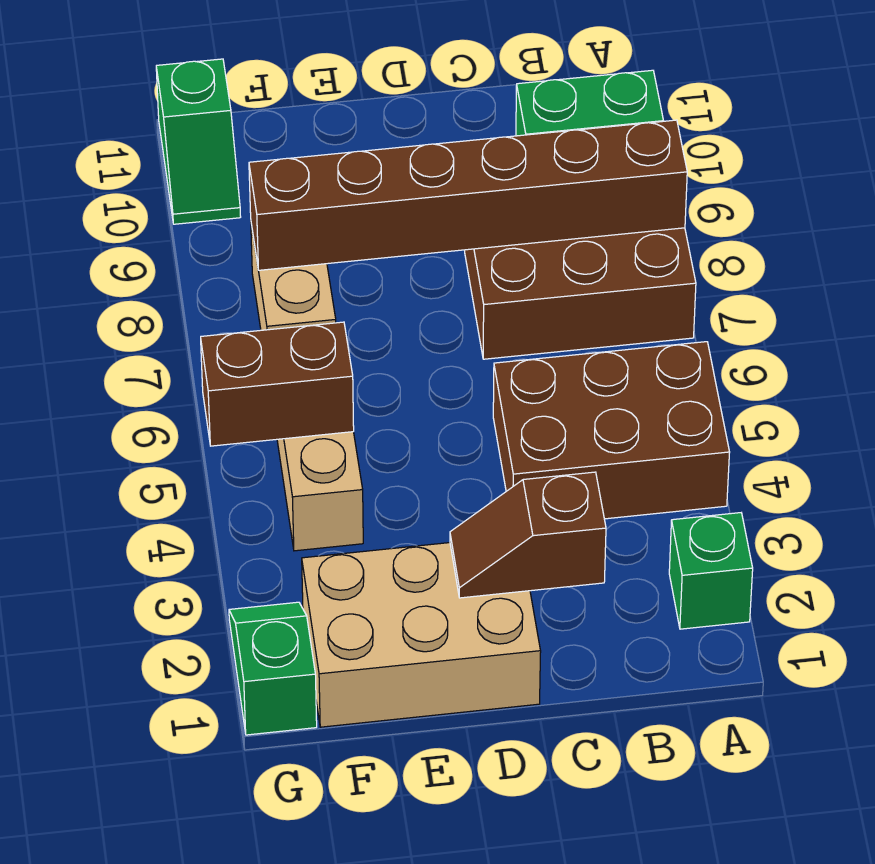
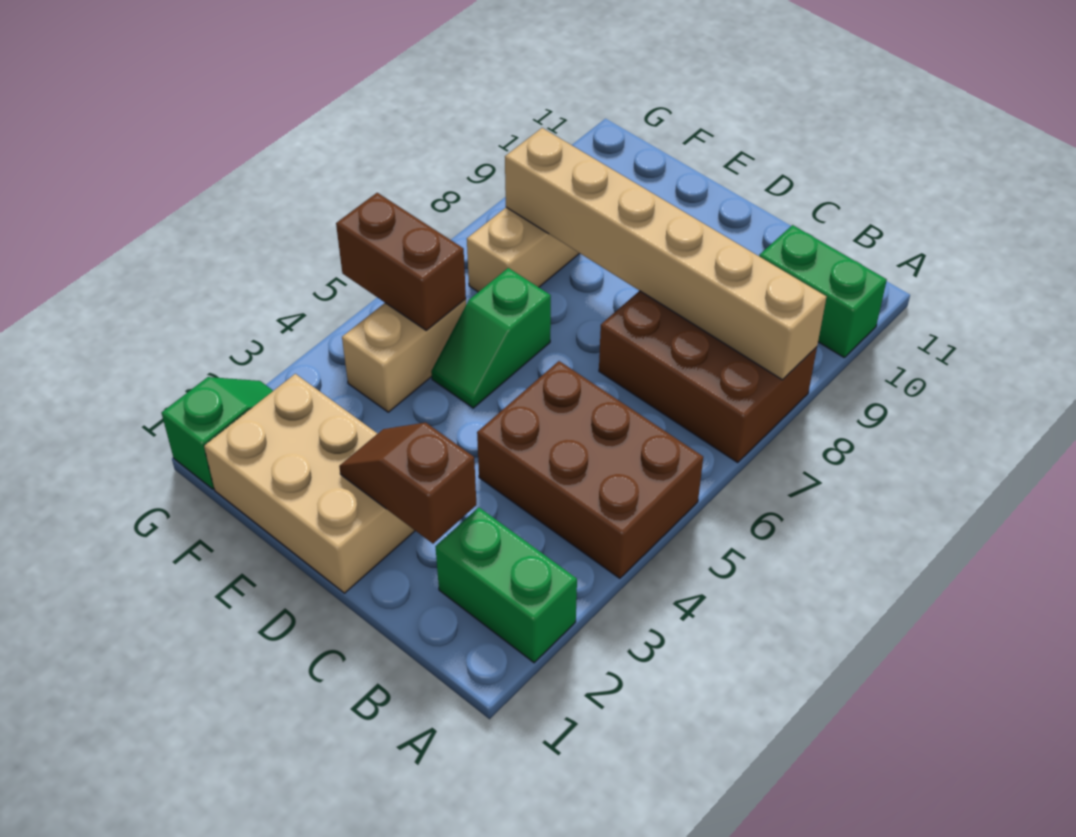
green brick A2 level 1 -> green brick A2:B2 level 1
brown brick A8:F8 level 2 -> tan brick A8:F8 level 2
green slope G10:G11 level 1 top 11 -> green slope E5:E6 level 1 top 6

